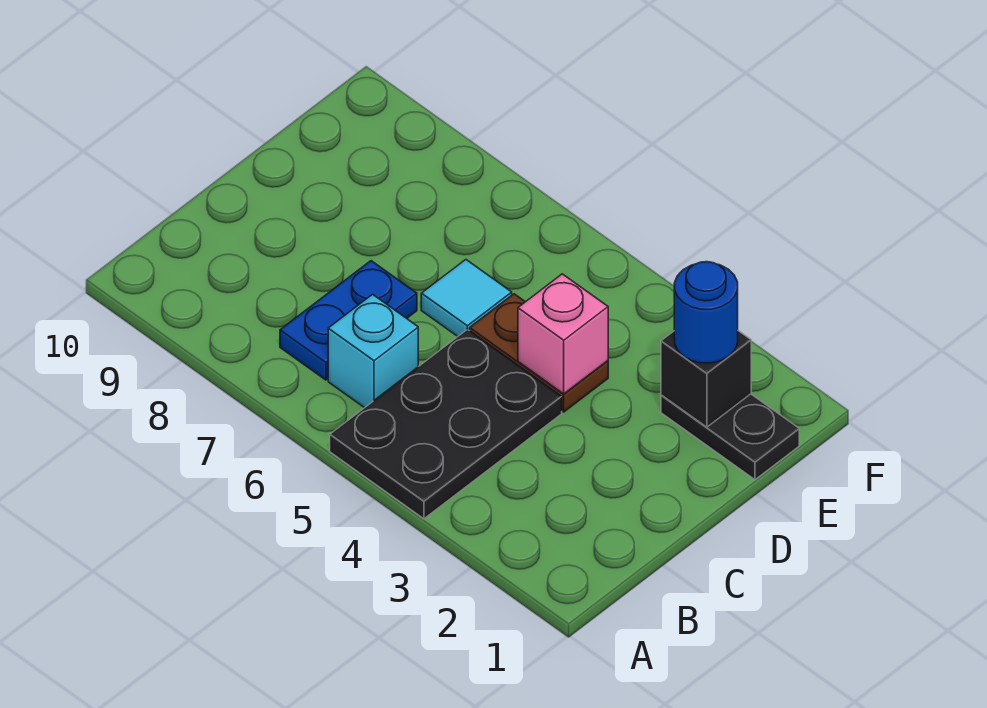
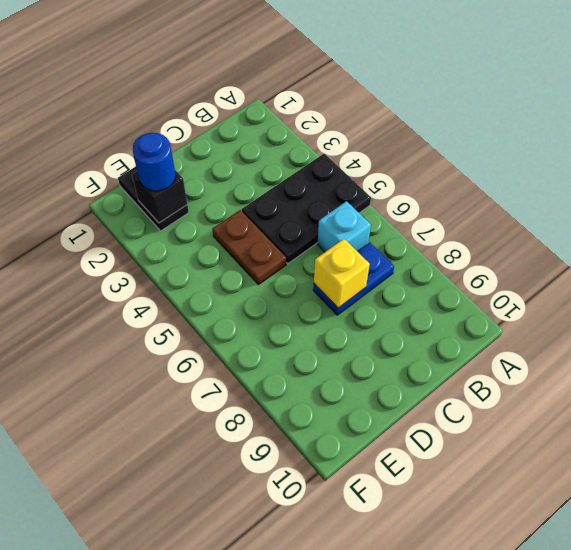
none -> yellow brick C7 level 2
pink brick D4 level 2 -> none
cyan tile D6 level 1 -> none

